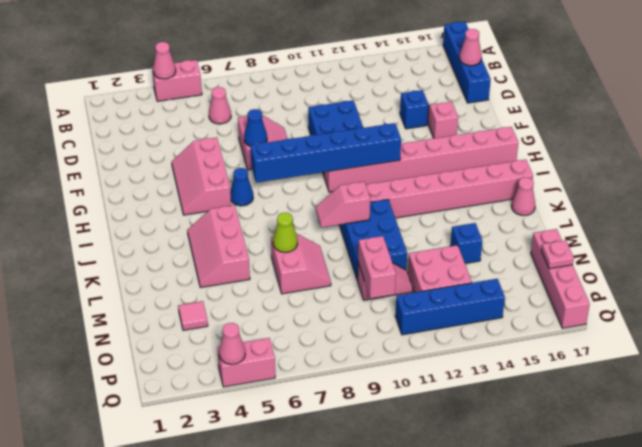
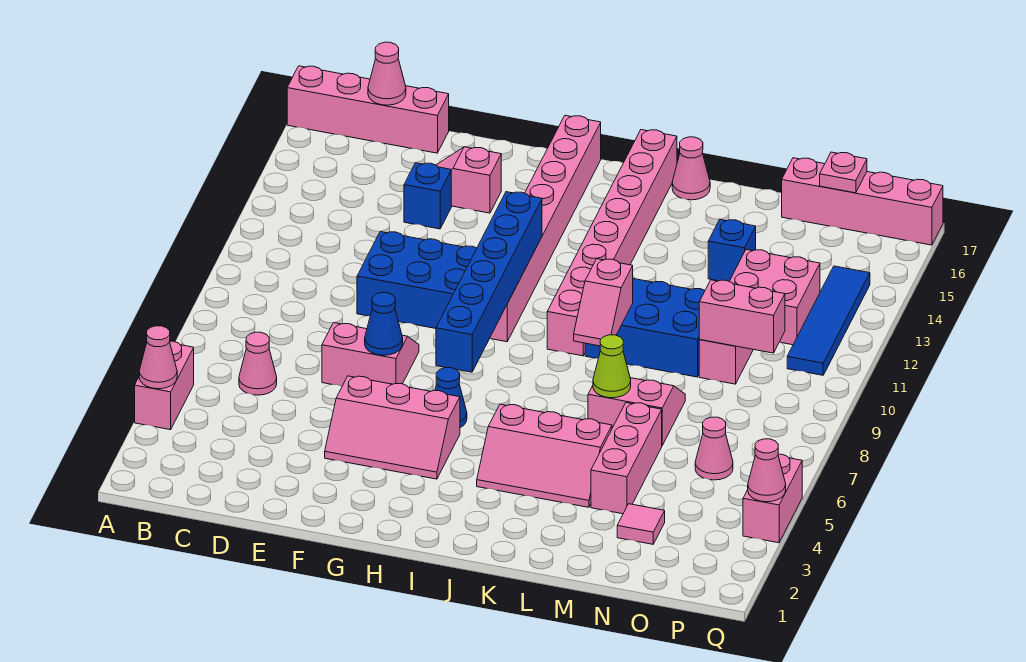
blue brick A17:D17 level 1 -> pink brick A17:D17 level 1
none -> pink brick M4:M6 level 1
none -> pink cone O6 level 1
blue brick P11:P14 level 1 -> blue tile P11:P14 level 1

